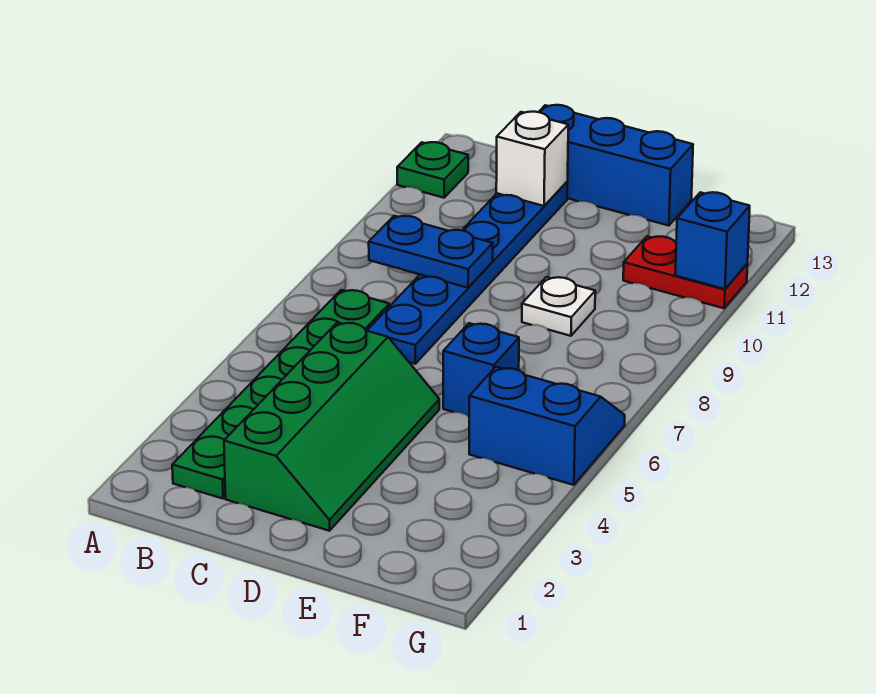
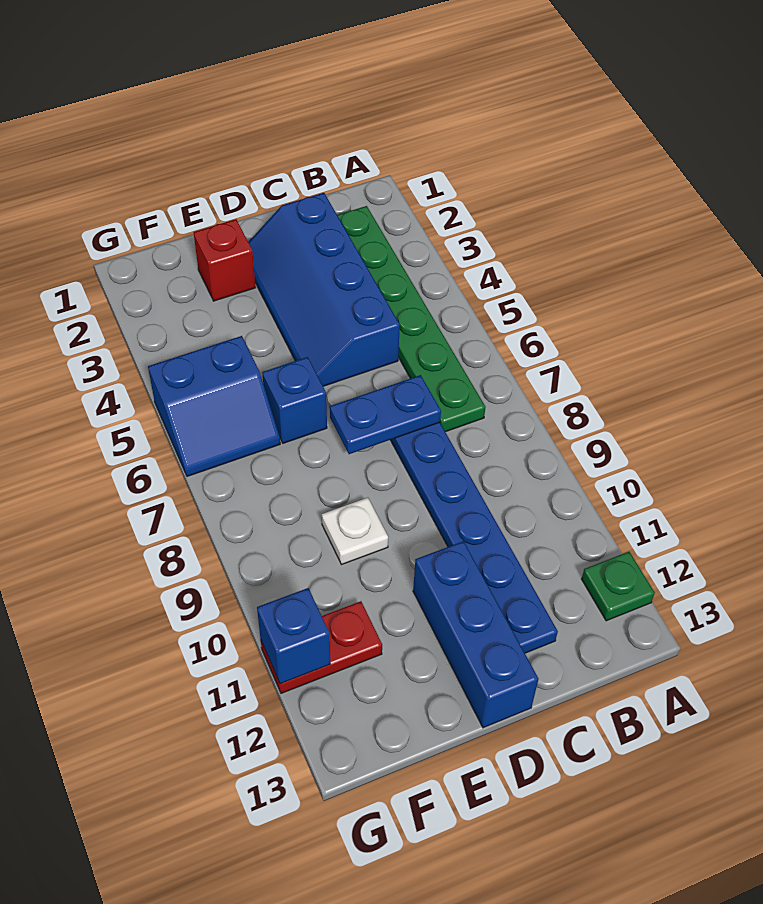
blue plate B9:C9 level 2 -> blue plate C7:D7 level 2
green slope C2:D5 level 1 top C -> blue slope C2:D5 level 1 top C
white brick C12 level 2 -> none
blue brick C13:E13 level 1 -> blue brick D11:D13 level 1
none -> red brick E2 level 1

